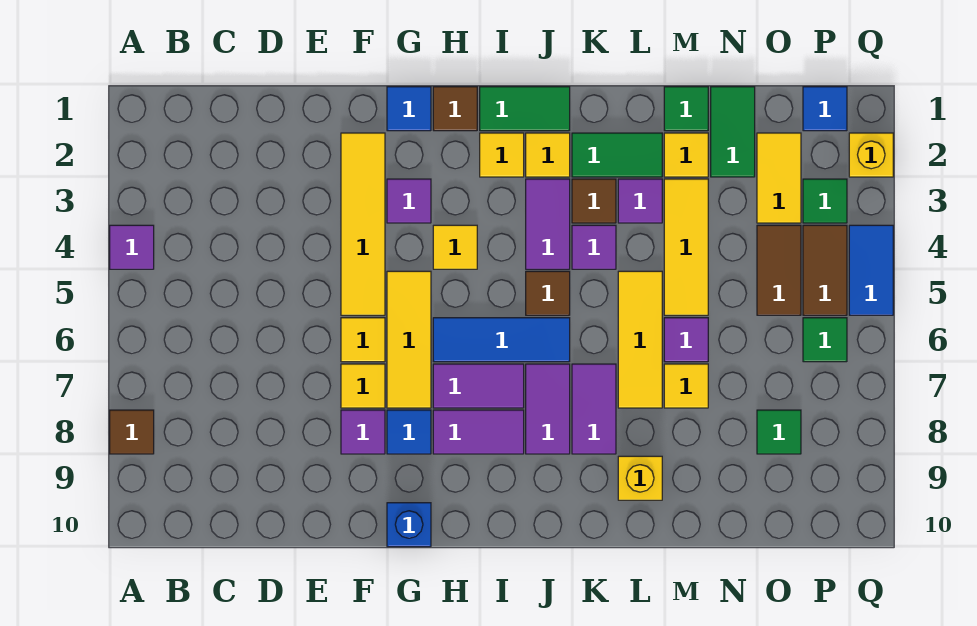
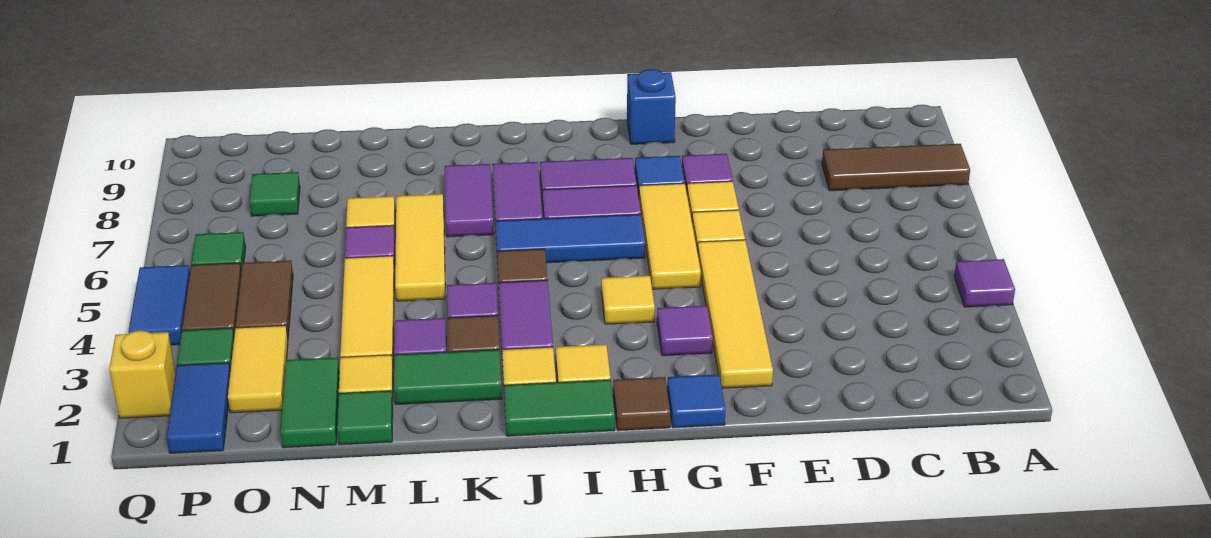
brown tile A8 level 1 -> brown tile A8:C8 level 1
yellow brick L9 level 1 -> none
blue tile P1 level 1 -> blue tile P1:P2 level 1

